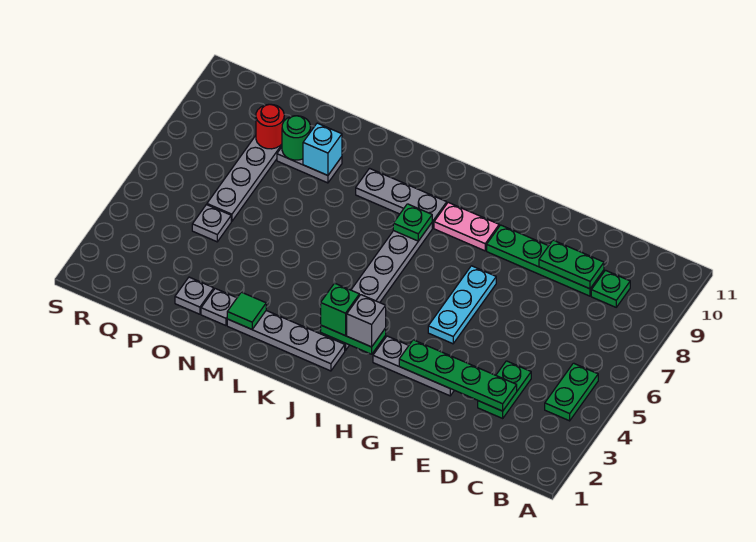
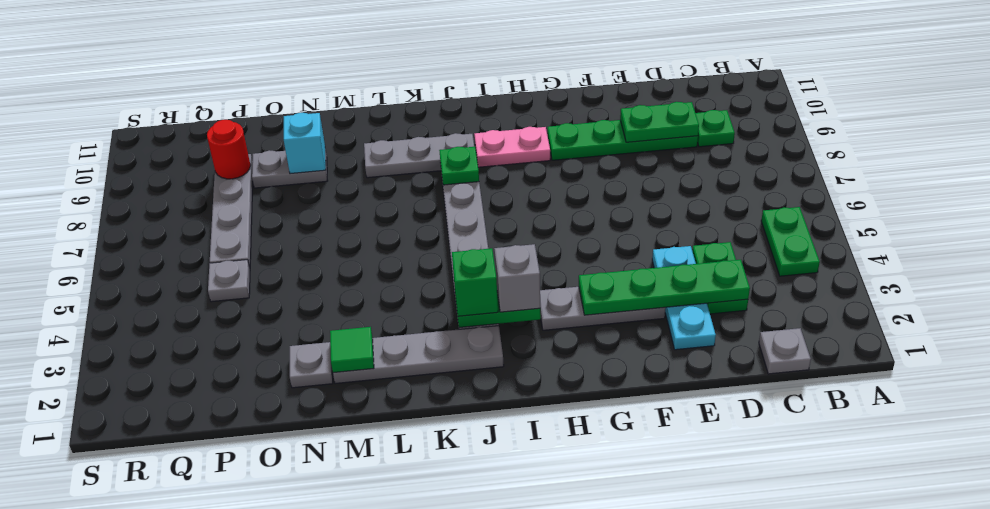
cyan plate G5:G7 level 1 -> cyan plate E2:E4 level 1
grey plate O2 level 1 -> grey plate C1 level 1
green round brick O9 level 2 -> none

